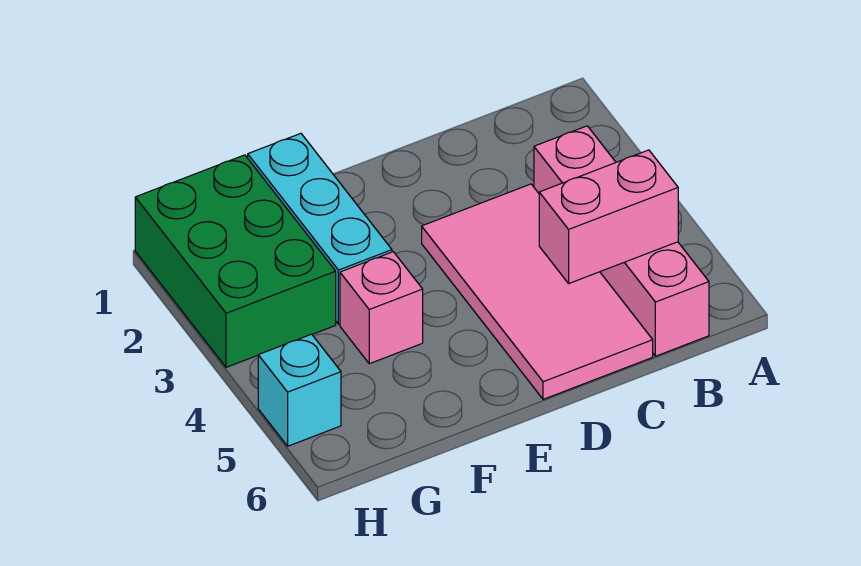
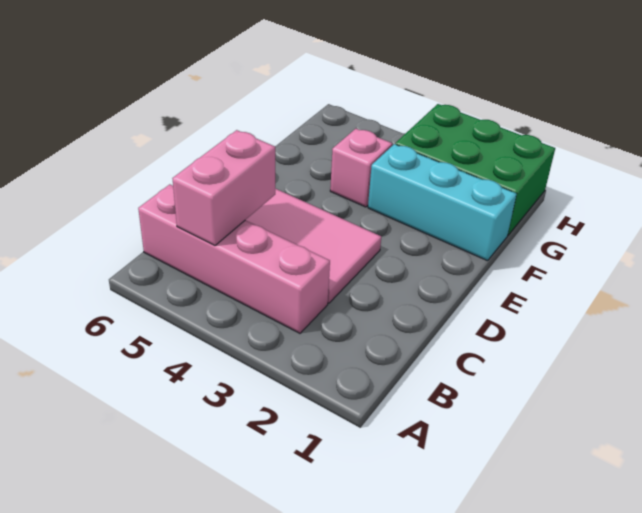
cyan brick H5 level 1 -> none

